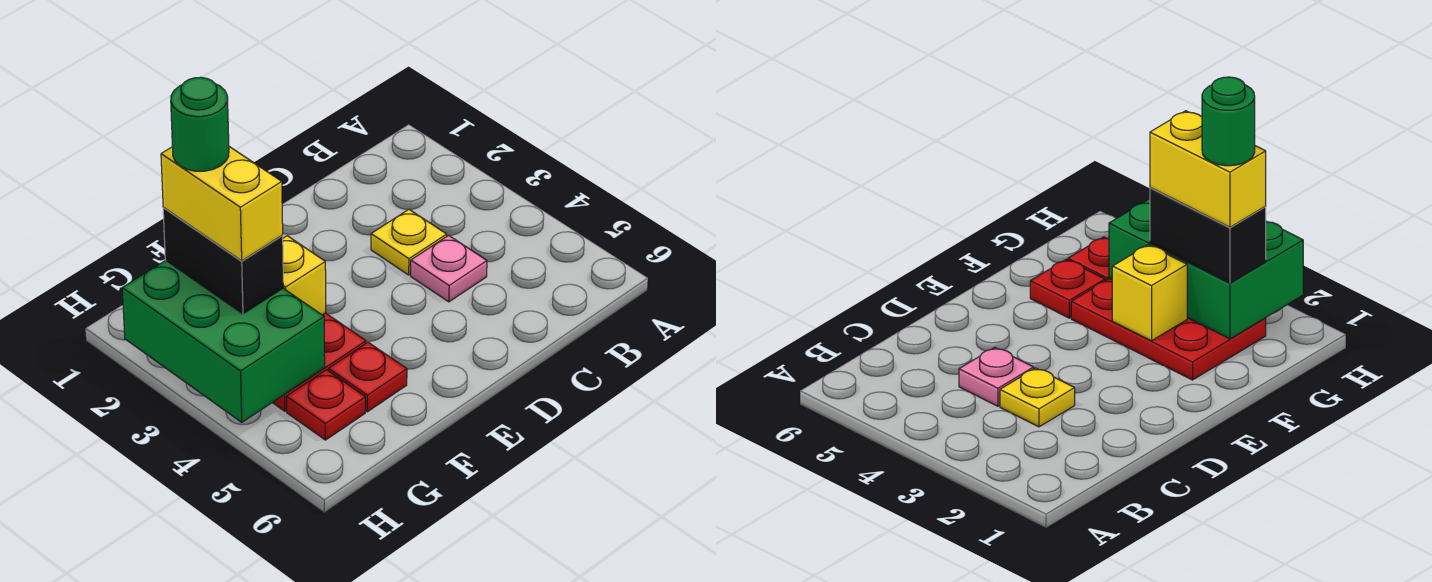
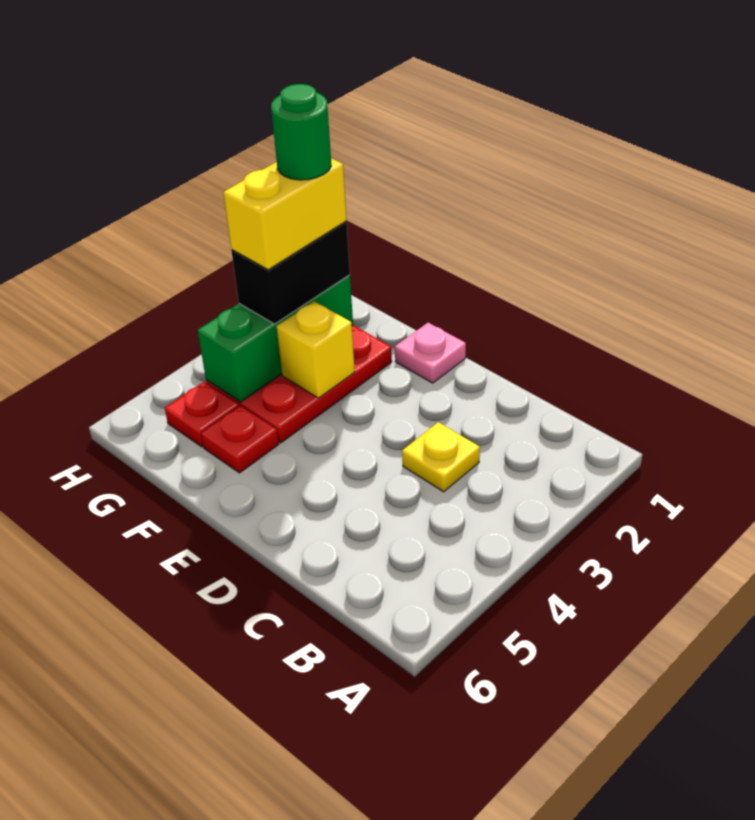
pink plate C4 level 1 -> pink plate E1 level 1
green brick G2:H4 level 2 -> green brick G2:G4 level 2

